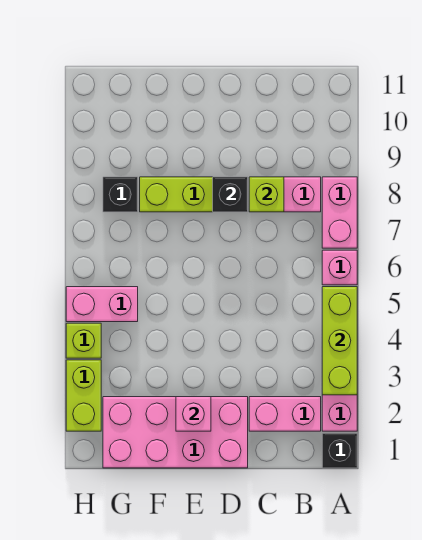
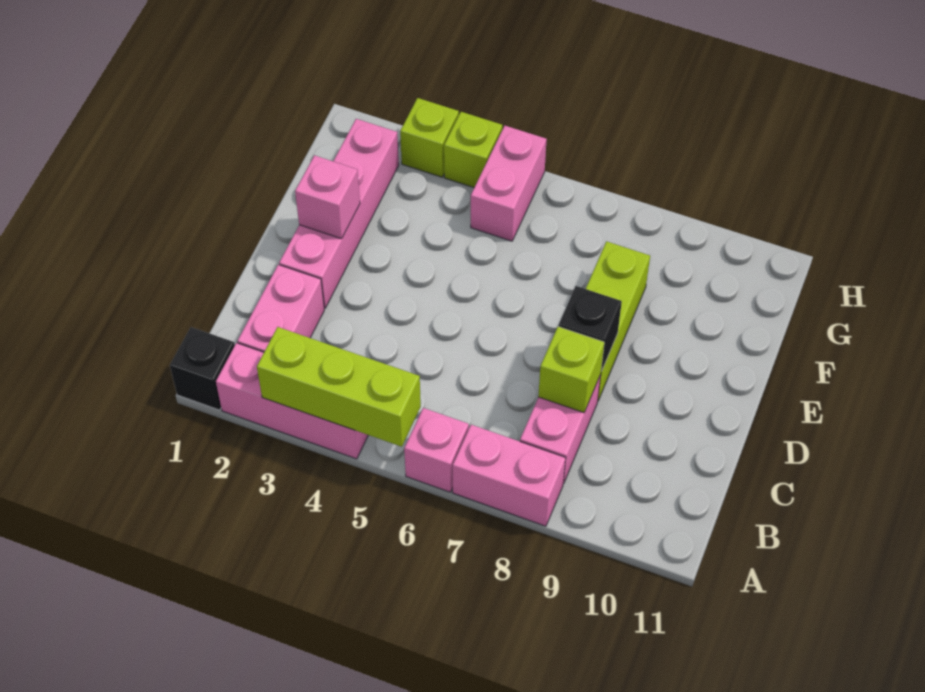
pink brick D1:G2 level 1 -> pink brick D2:G2 level 1
black brick G8 level 1 -> none
lime brick H2:H3 level 1 -> lime brick H3 level 1

